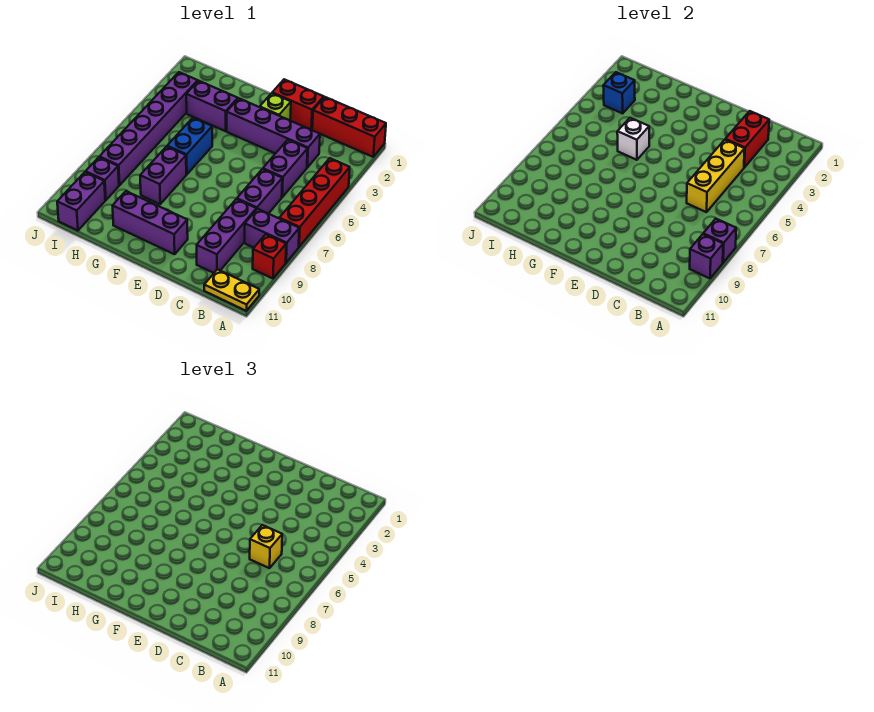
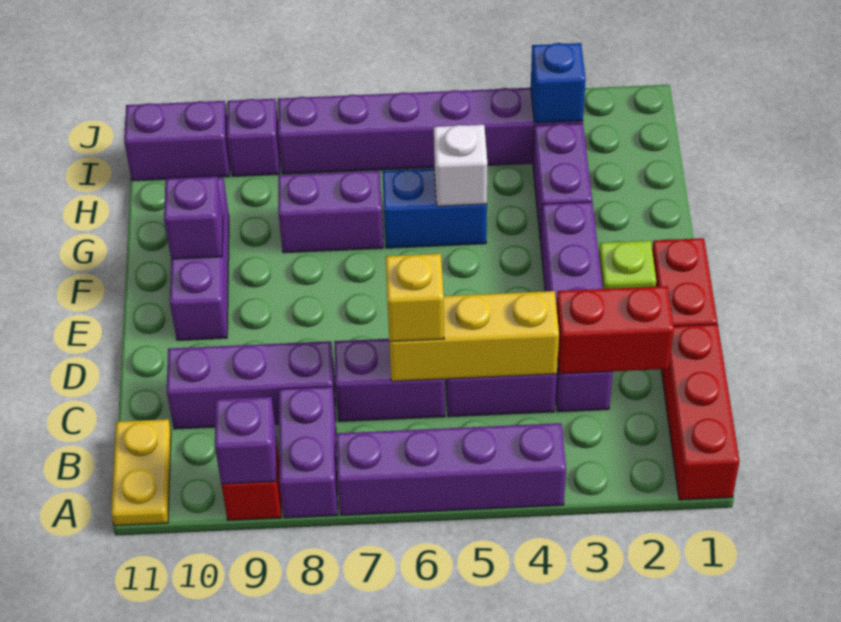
red brick A4:A7 level 1 -> purple brick A4:A7 level 1
purple brick A8 level 2 -> purple brick F10 level 2

